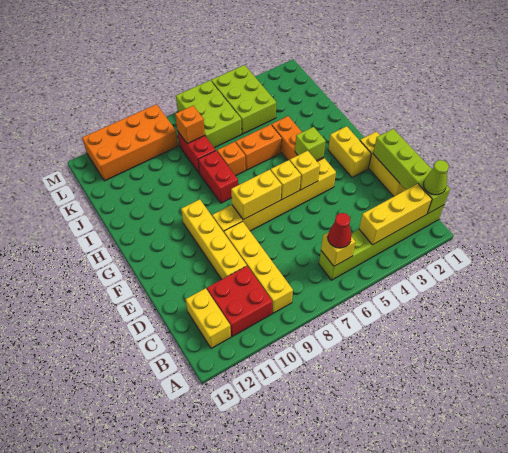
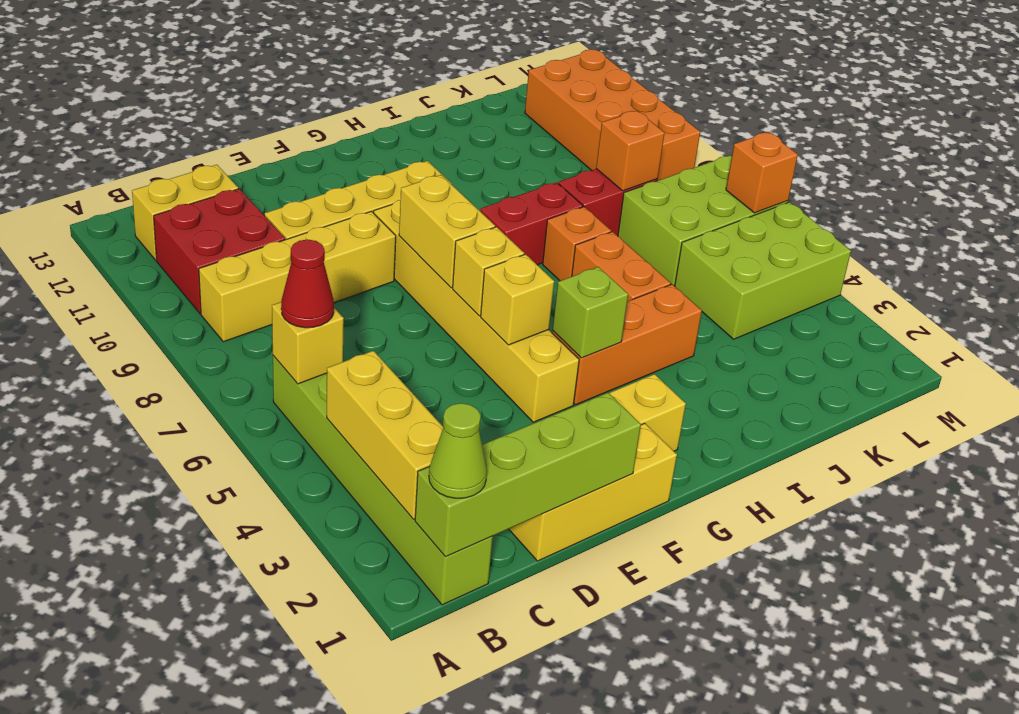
none -> orange brick M6 level 2

